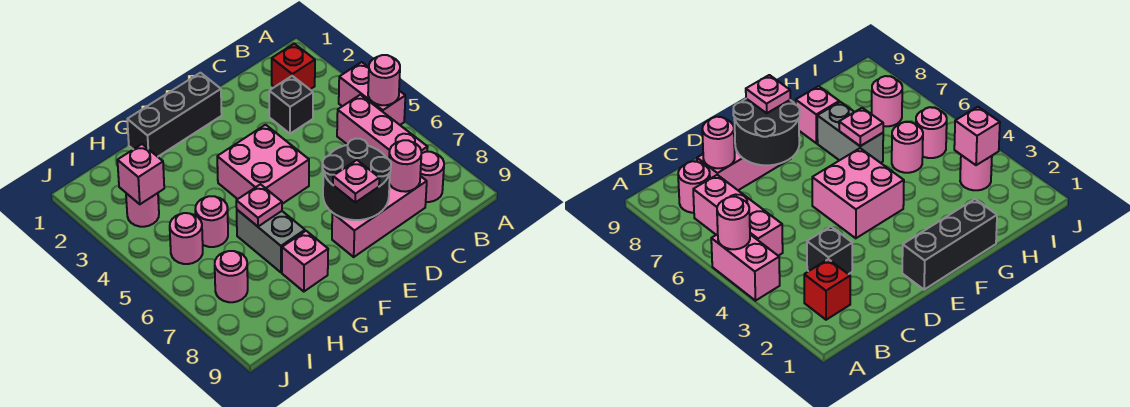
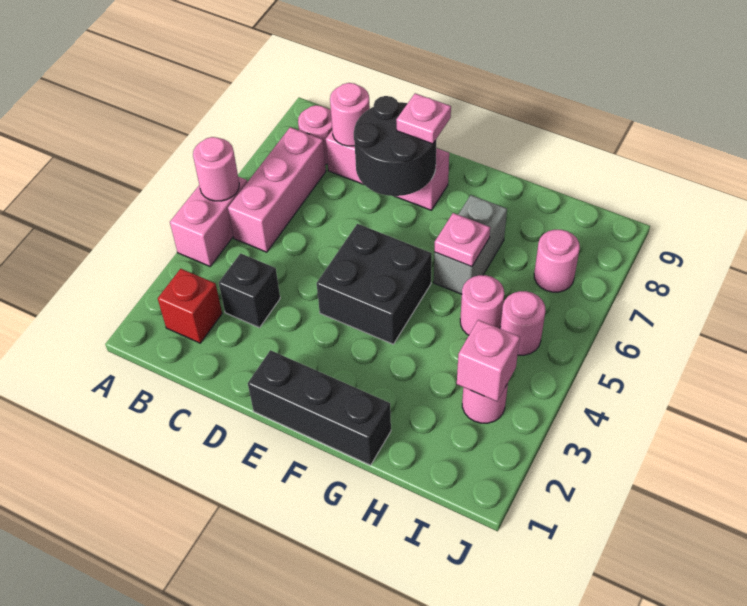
pink brick E4:F5 level 1 -> black brick E4:F5 level 1
pink brick G8 level 1 -> none

